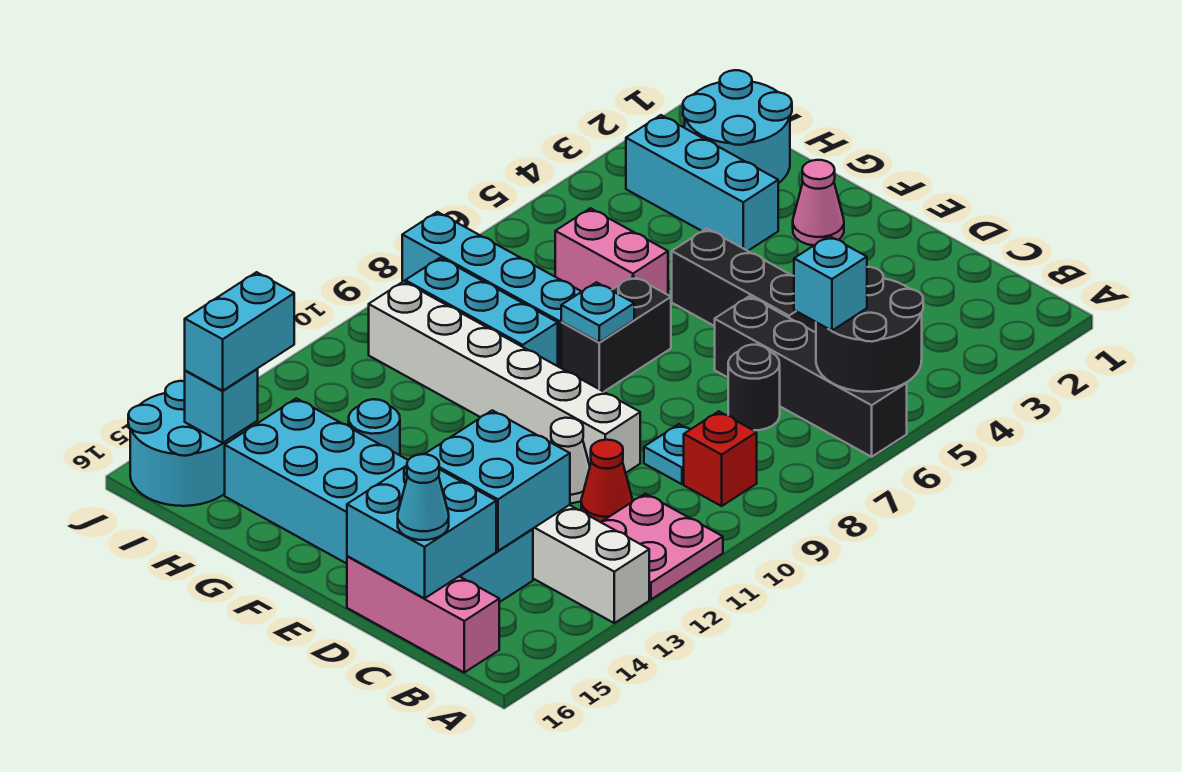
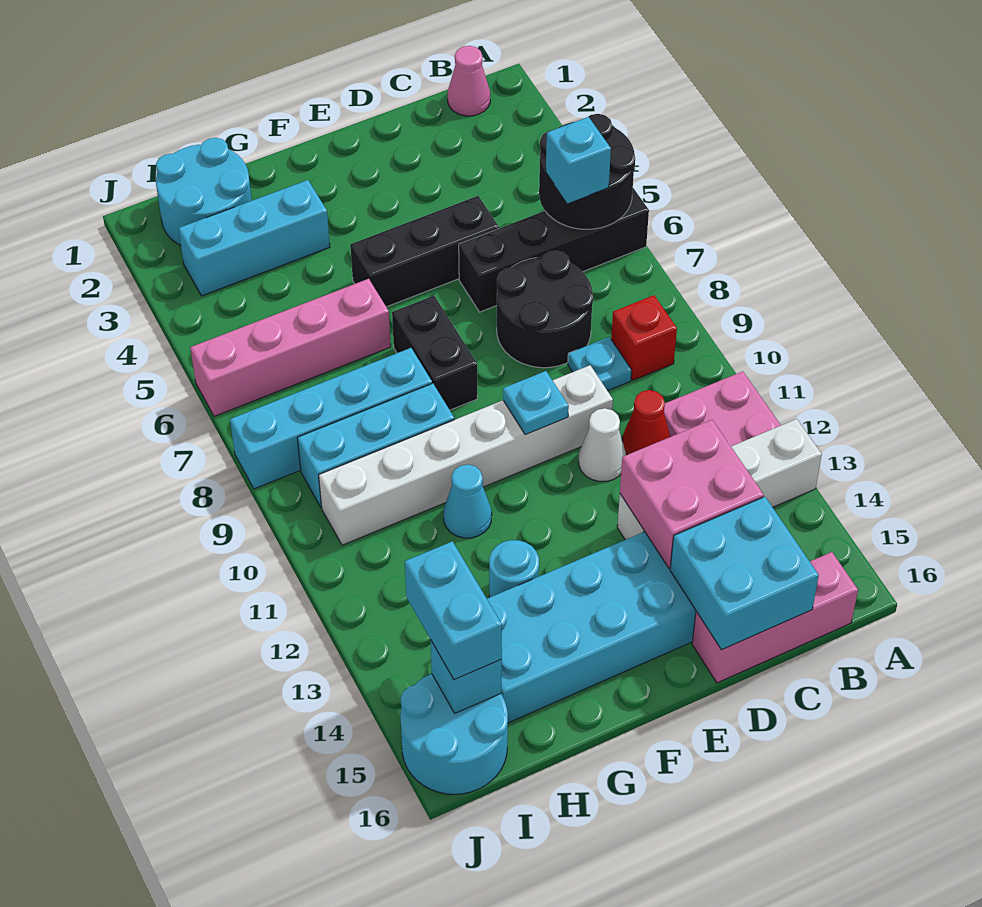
black round brick C7 level 1 -> black round brick C7:D8 level 1
cyan brick C13:D14 level 2 -> pink brick C13:D14 level 2
cyan cone C16 level 3 -> cyan cone G11 level 1
pink cone F2 level 1 -> pink cone B1 level 1
cyan plate F8 level 2 -> cyan plate E10 level 2
pink brick G6:H6 level 1 -> pink brick G6:J6 level 1

